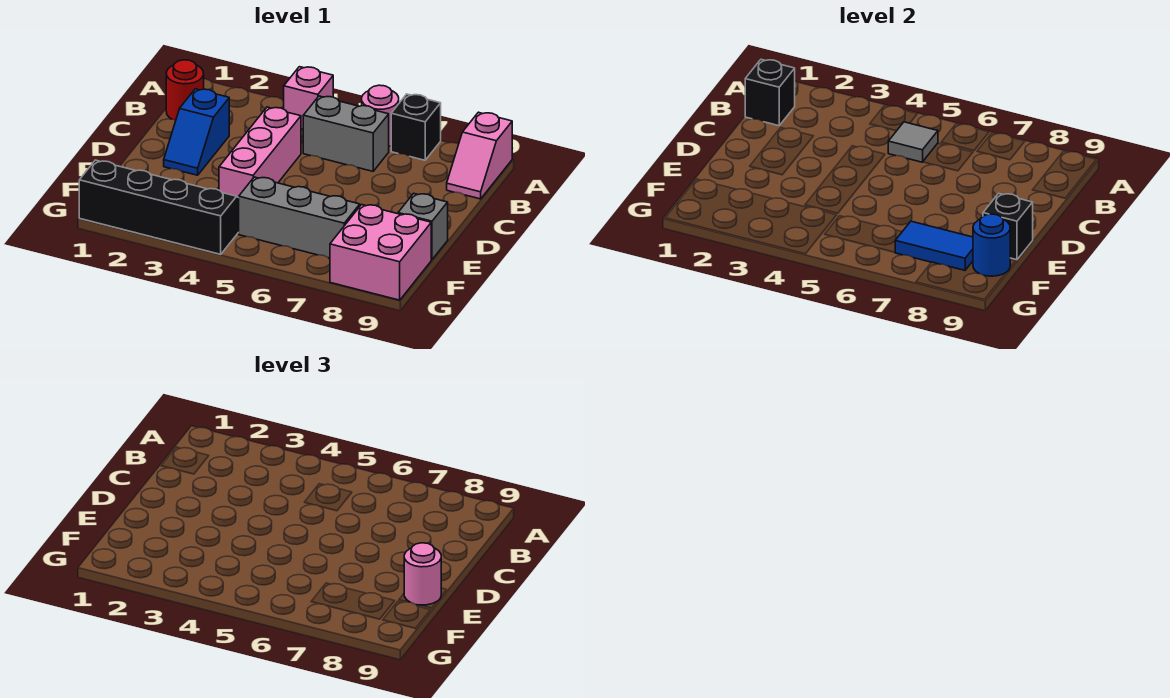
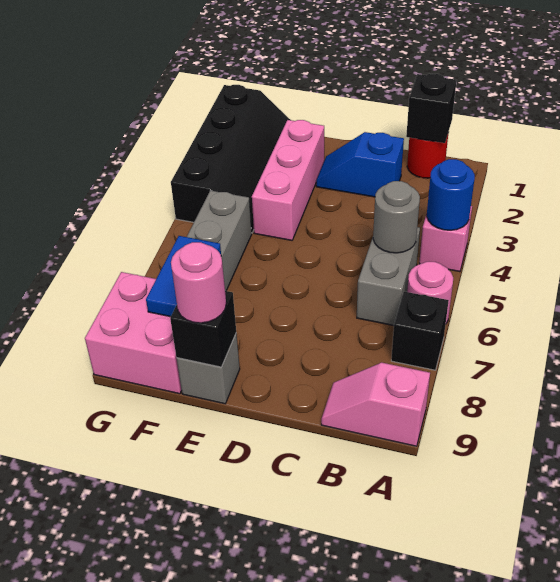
grey tile B5 level 2 -> grey round brick B5 level 2
pink brick C4:E4 level 1 -> pink brick E2:E4 level 1
blue round brick F9 level 2 -> blue round brick A4 level 2

